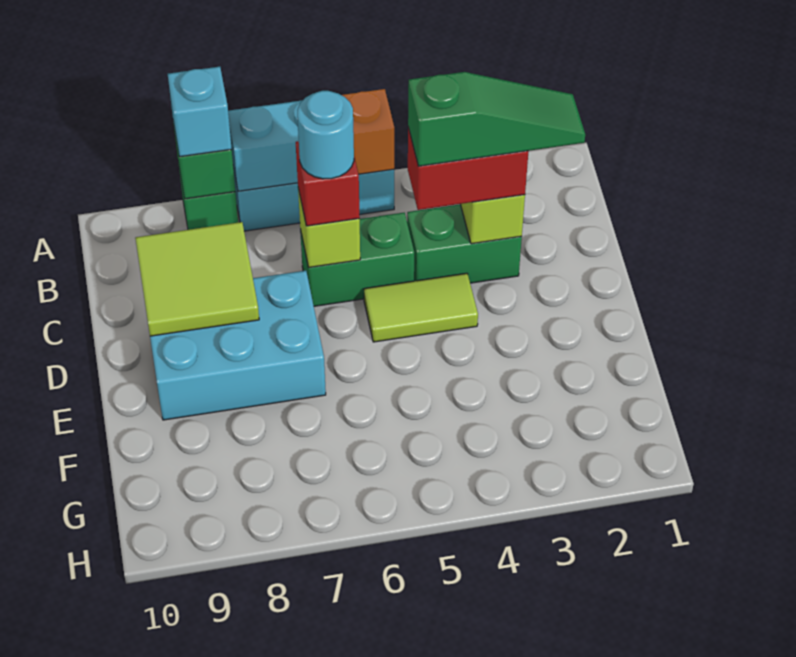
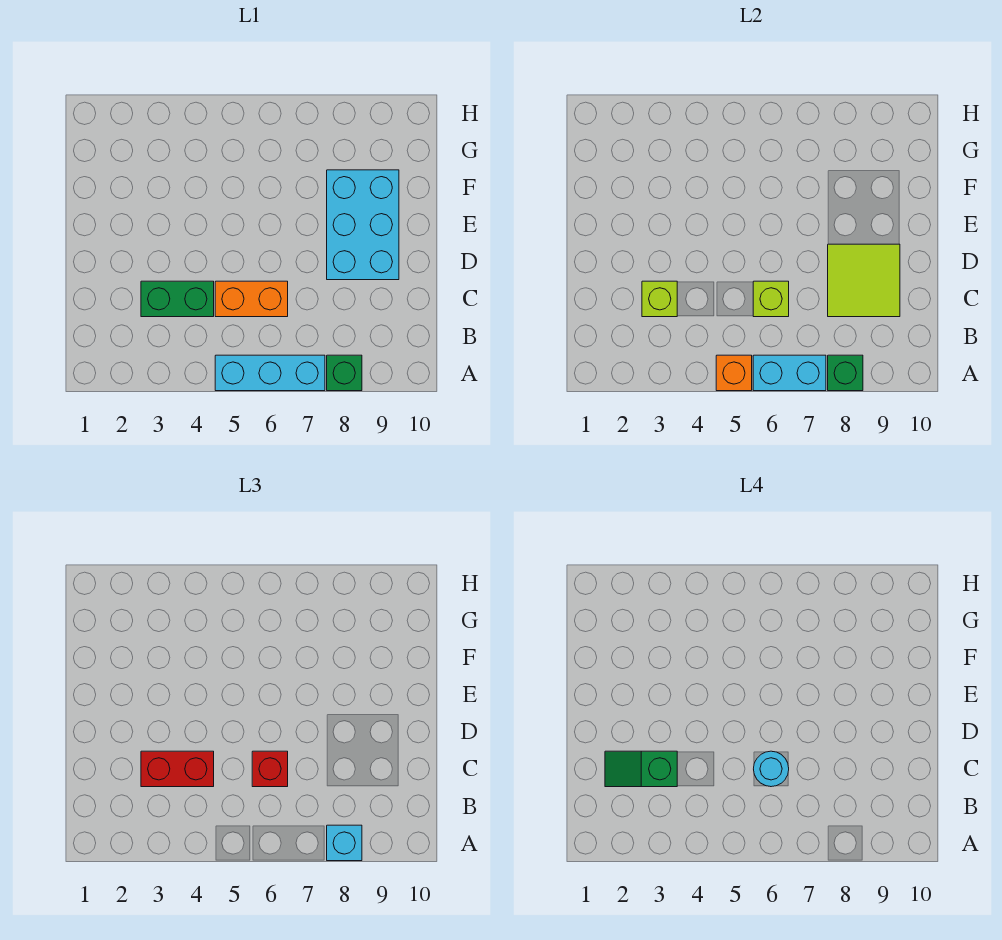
green slope C2:C4 level 4 top 4 -> green slope C2:C3 level 4 top 3
green brick C5:C6 level 1 -> orange brick C5:C6 level 1
lime tile D4:D5 level 1 -> none
cyan brick D7:E9 level 1 -> cyan brick D8:F9 level 1

